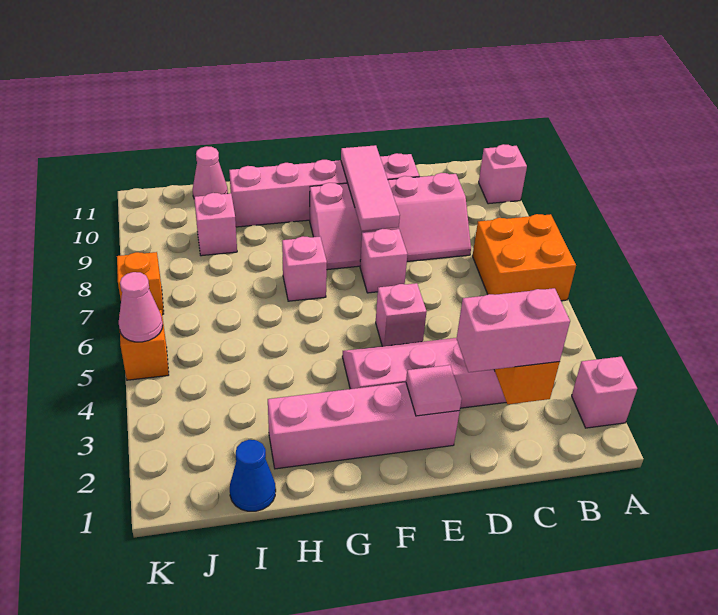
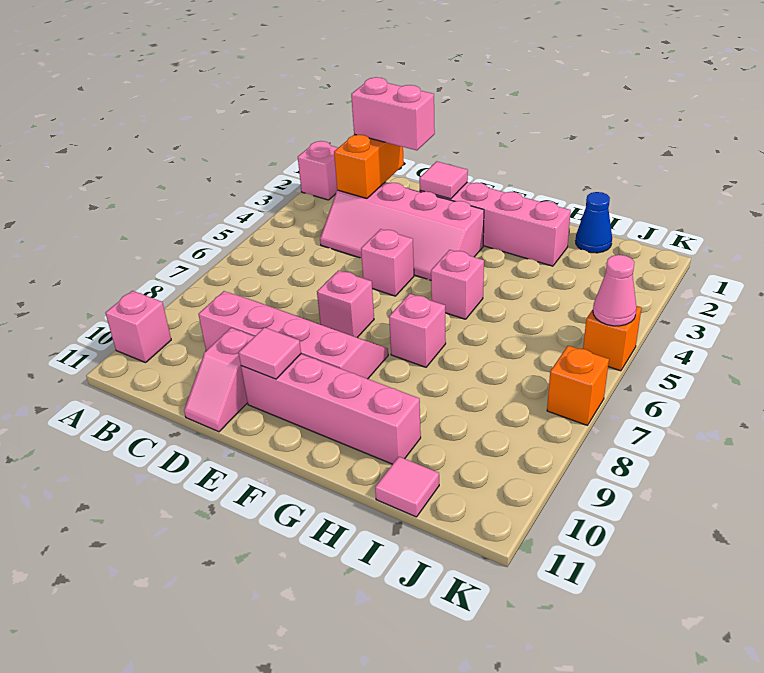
orange brick A6:B7 level 1 -> none
pink tile E8:E10 level 2 -> pink tile E10 level 2
pink brick I9 level 1 -> pink brick G5 level 1
pink cone I11 level 1 -> pink tile I11 level 1

